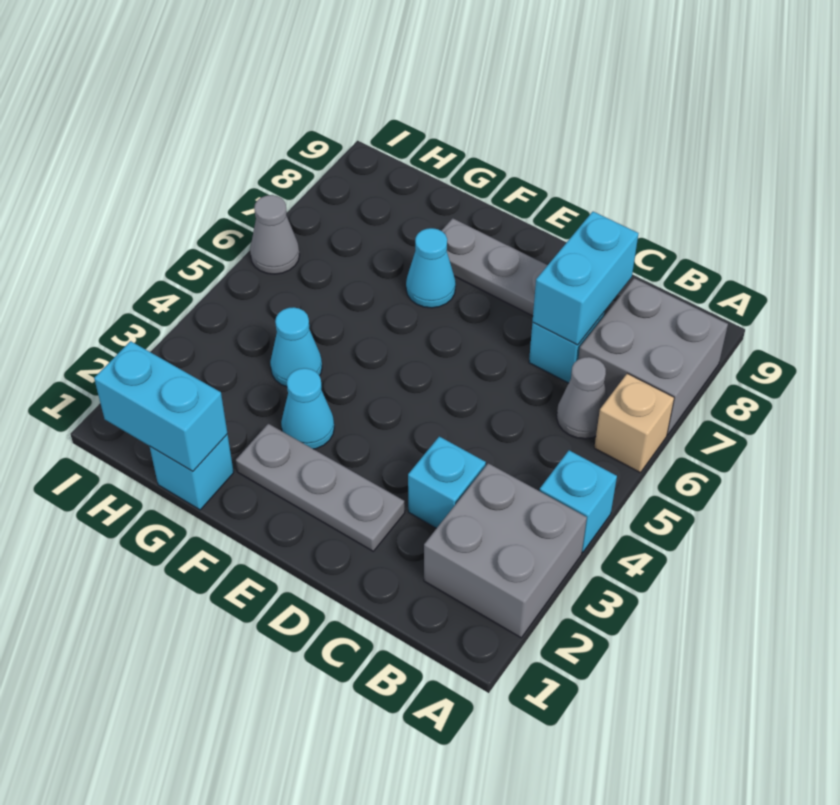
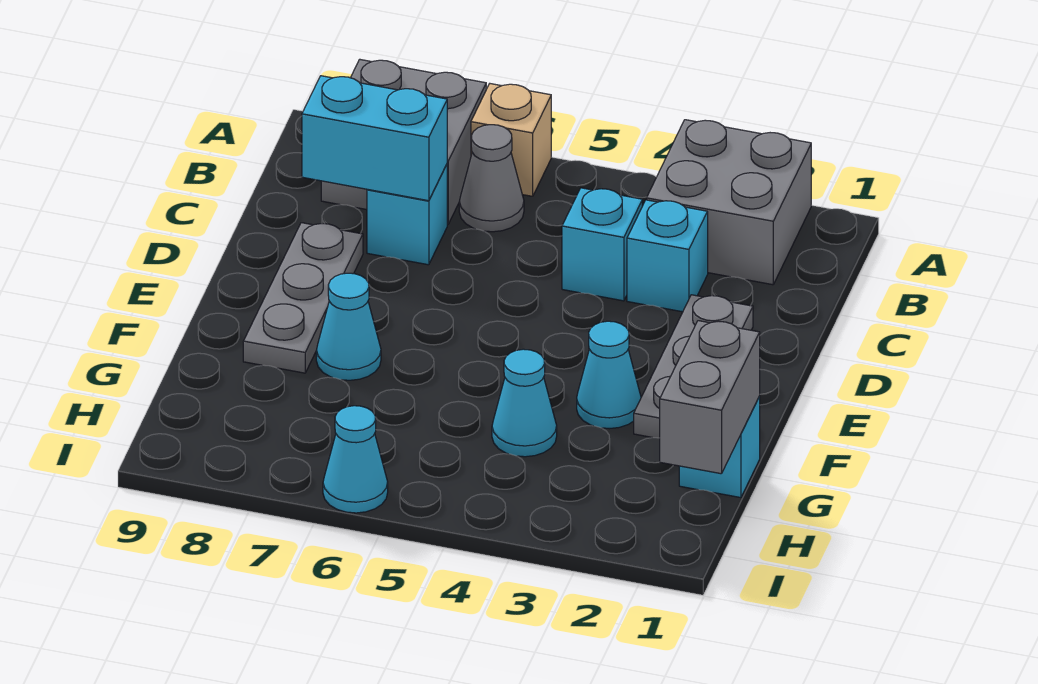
cyan brick A4 level 1 -> cyan brick C4 level 1
cyan brick G1:H1 level 2 -> grey brick G1:H1 level 2
grey cone I6 level 1 -> cyan cone I6 level 1

